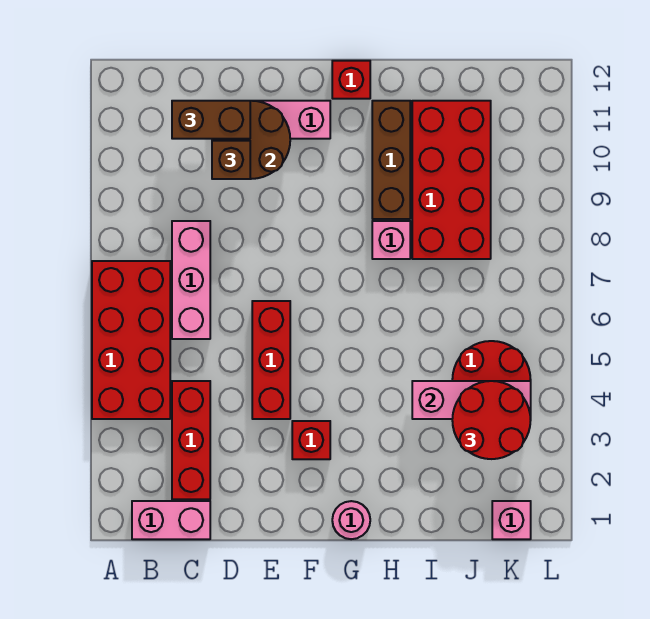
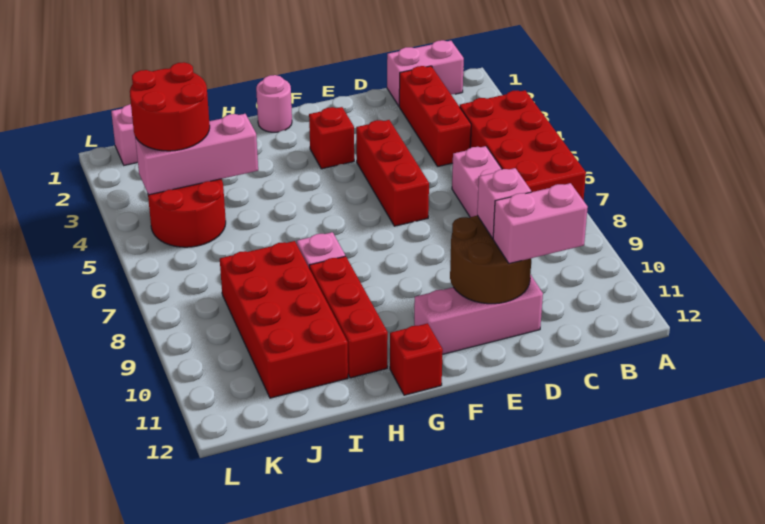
brown brick C11:D11 level 3 -> pink brick C11:D11 level 3
brown brick D10 level 3 -> pink brick D10 level 3
brown brick H9:H11 level 1 -> red brick H9:H11 level 1

